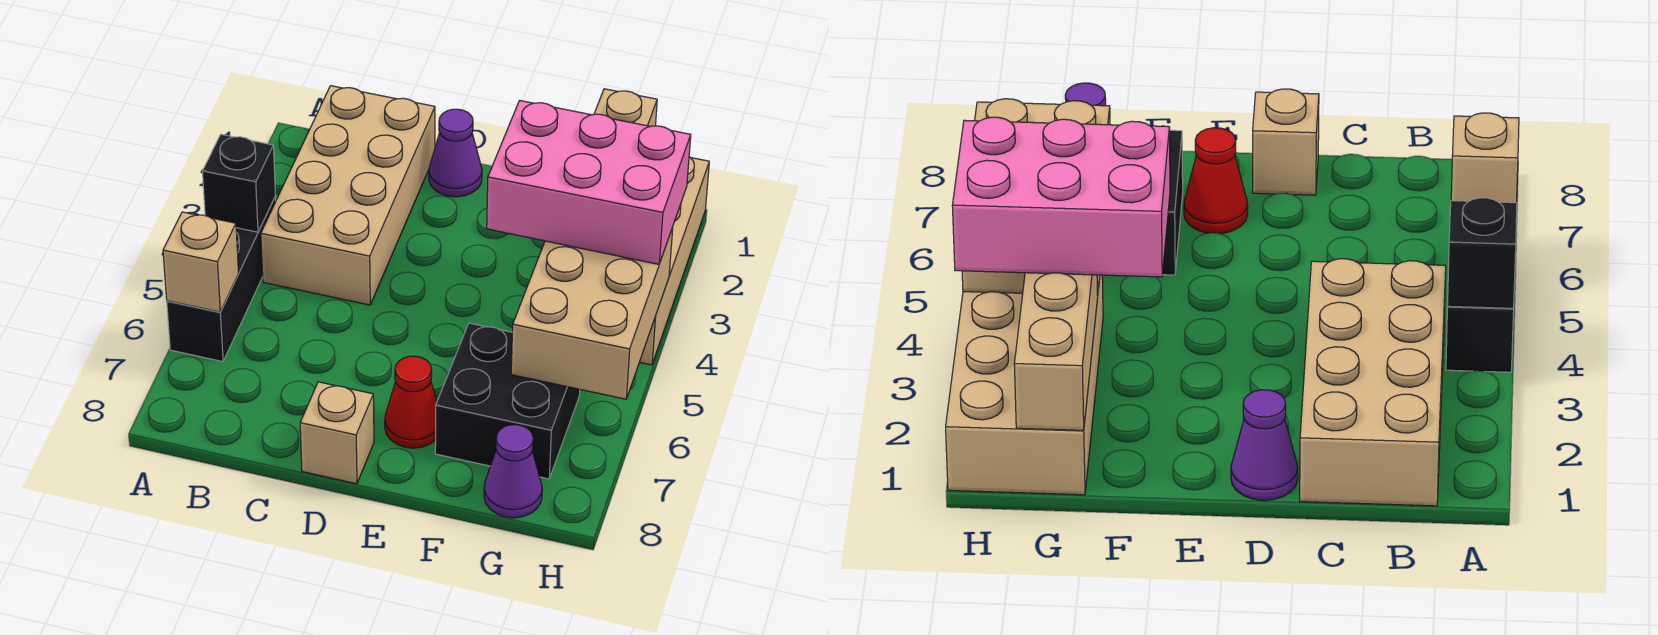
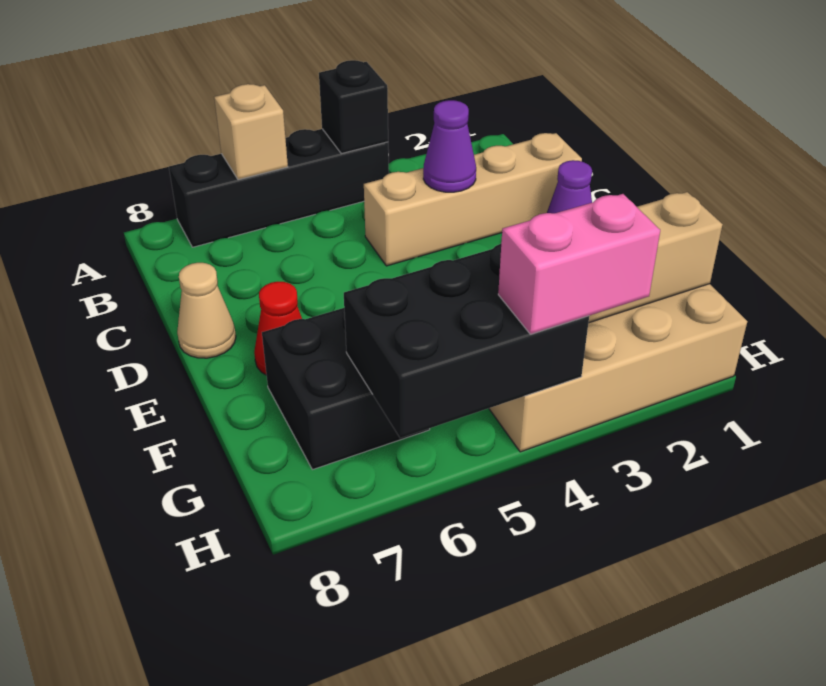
black brick A4:A6 level 1 -> black brick A4:A7 level 1
tan brick B1:C4 level 1 -> tan brick C1:C4 level 1
tan brick D8 level 1 -> tan cone D8 level 1
pink brick F3:H4 level 3 -> pink brick H3:H4 level 3
tan brick G4:H6 level 2 -> black brick G4:H6 level 2
purple cone G8 level 1 -> purple cone C3 level 2

